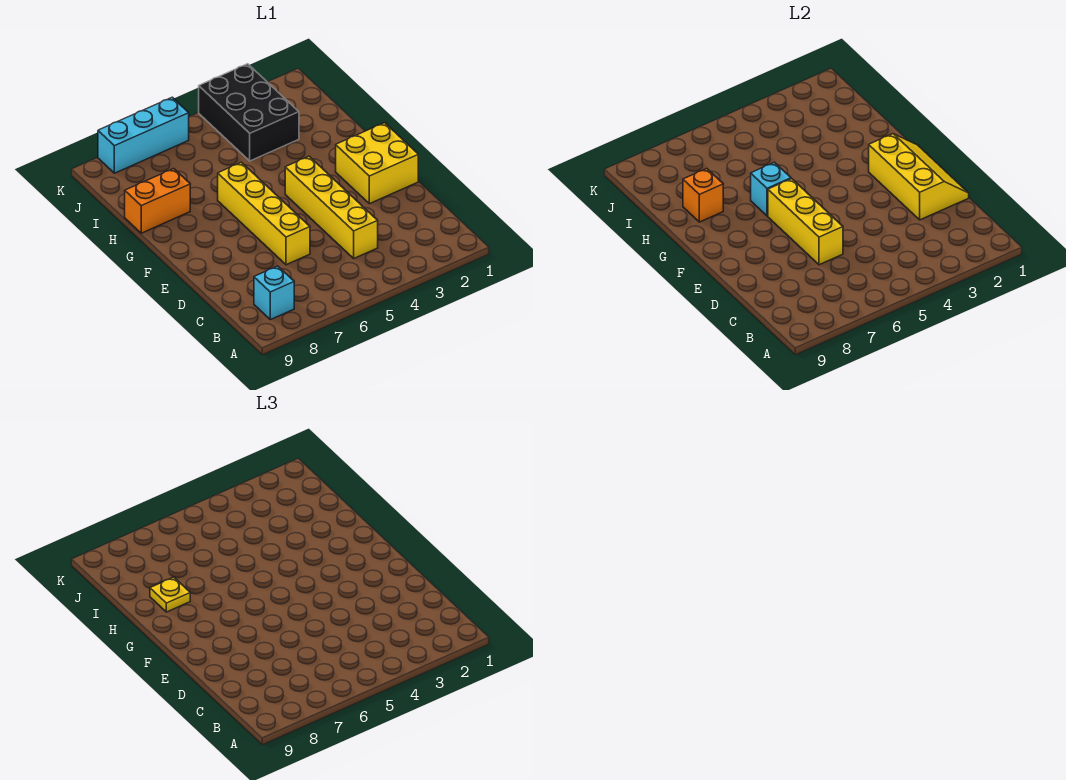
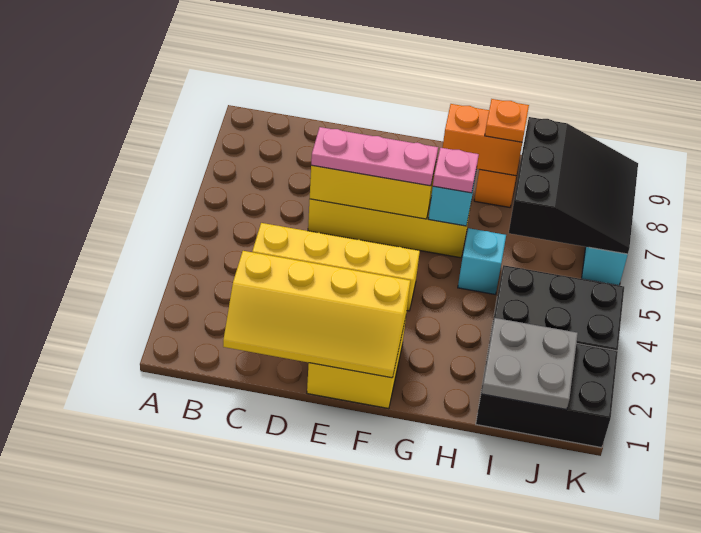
cyan brick B8 level 1 -> cyan brick H5 level 1
yellow slope D1:F2 level 2 top 2 -> yellow slope C1:F2 level 2 top 2
none -> pink plate D6:F6 level 3
none -> pink plate G6 level 3
orange brick H8 level 2 -> orange brick G8:H8 level 2
yellow plate H8 level 3 -> orange plate H8 level 3
none -> black brick I1:K2 level 1
none -> grey plate I1:J2 level 2
none -> black slope I6:K8 level 2 top I

